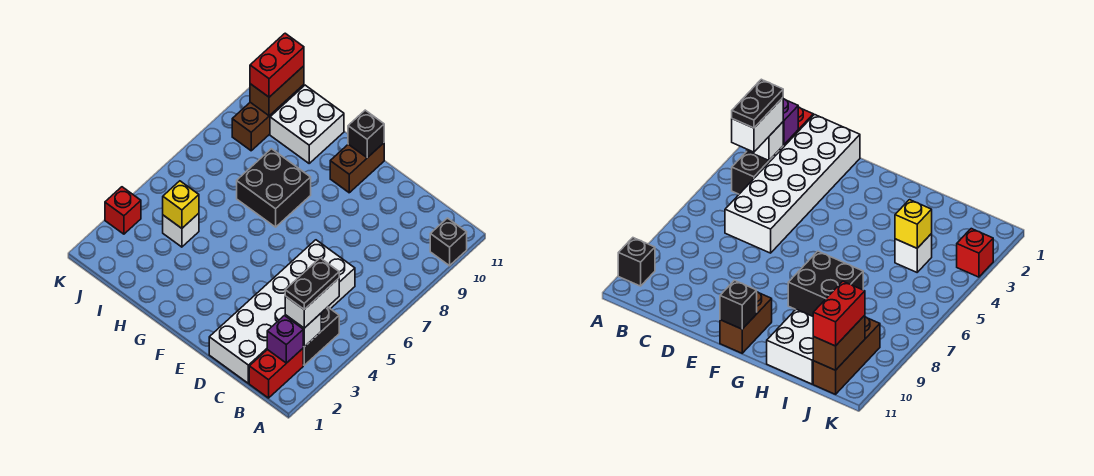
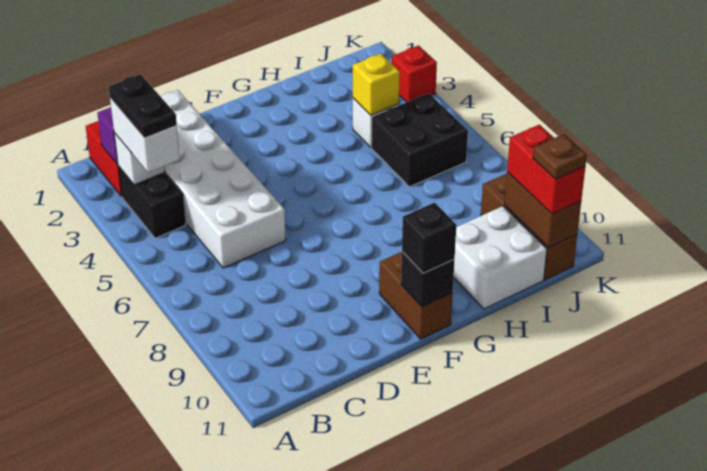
black brick A10 level 1 -> black brick F11 level 3
black brick G7:H8 level 1 -> black brick I5:J6 level 1
none -> brown plate J11 level 4

